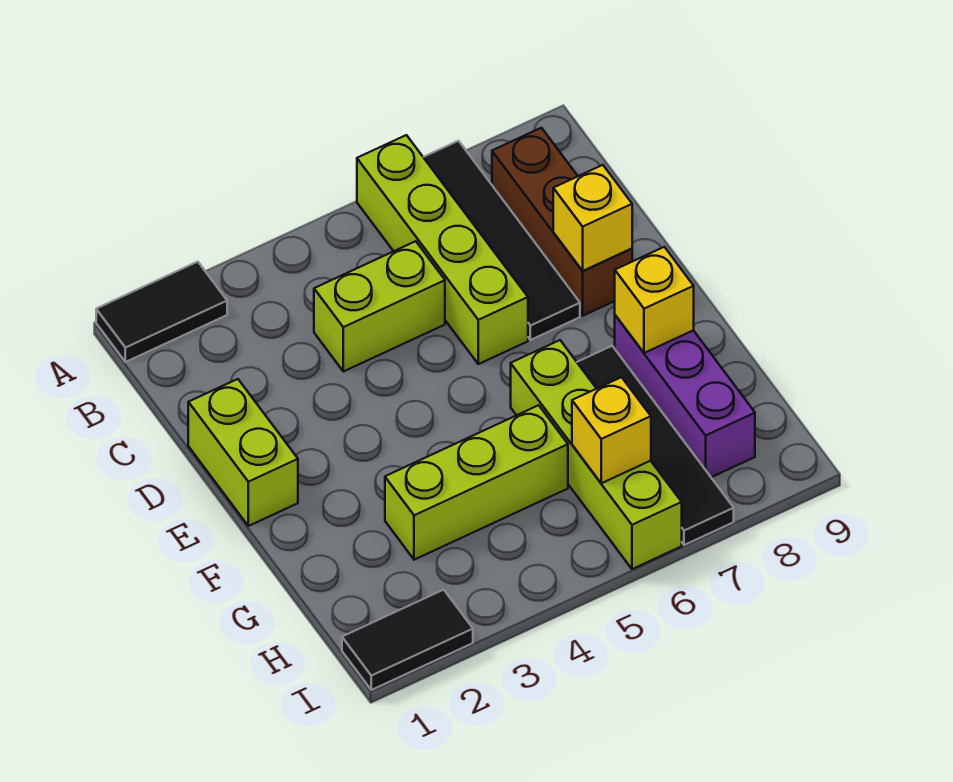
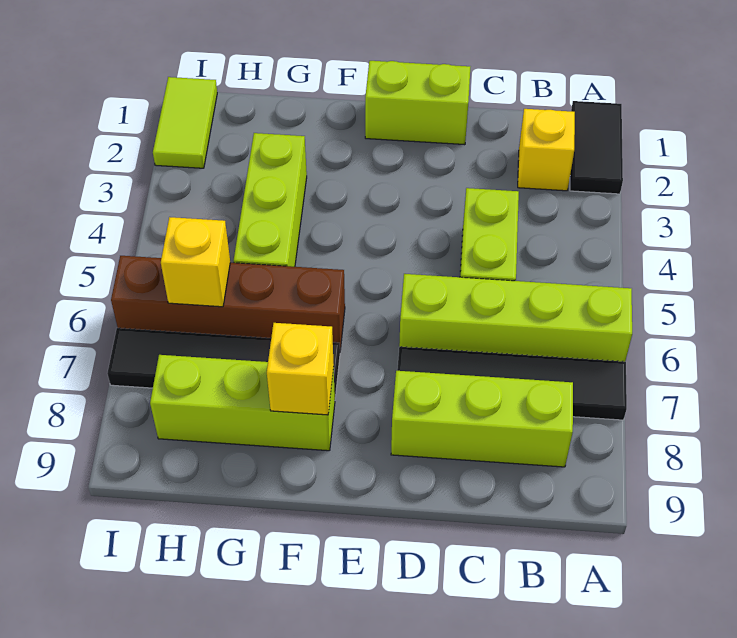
brown brick B8:D8 level 1 -> lime brick B8:D8 level 1
yellow brick D8 level 2 -> yellow brick B2 level 1
lime brick F6:I6 level 1 -> brown brick F6:I6 level 1
purple brick F8:H8 level 1 -> lime brick F8:H8 level 1
black tile I1:I2 level 1 -> lime tile I1:I2 level 1

